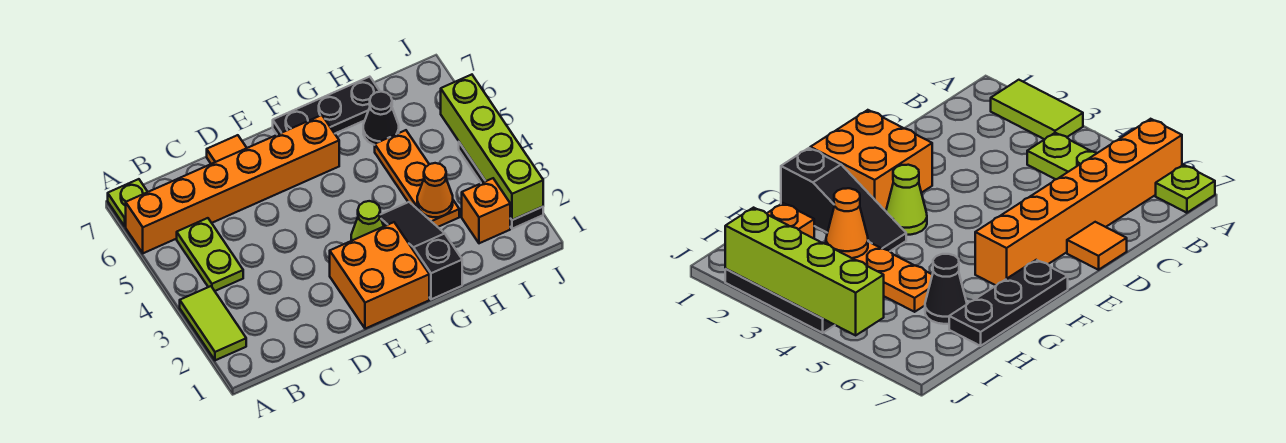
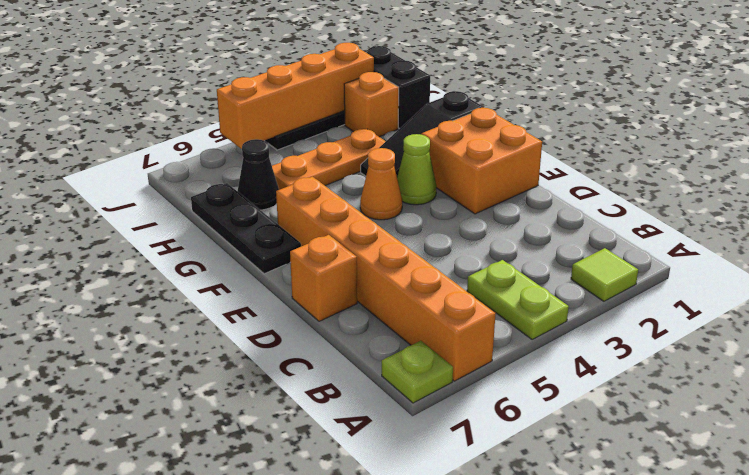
lime tile A2:A3 level 1 -> lime tile A2 level 1
lime plate B4:B5 level 1 -> lime plate A4:B4 level 1
orange tile D7 level 1 -> orange brick D7 level 1
orange cone H3 level 2 -> orange cone F4 level 1
none -> black brick I1:J1 level 1
lime brick J2:J5 level 2 -> orange brick J2:J5 level 2

